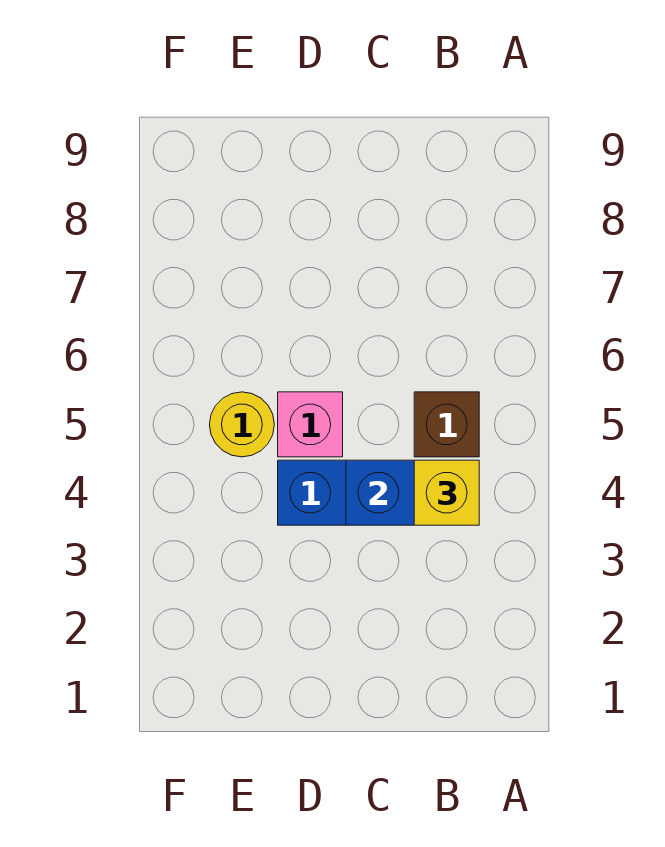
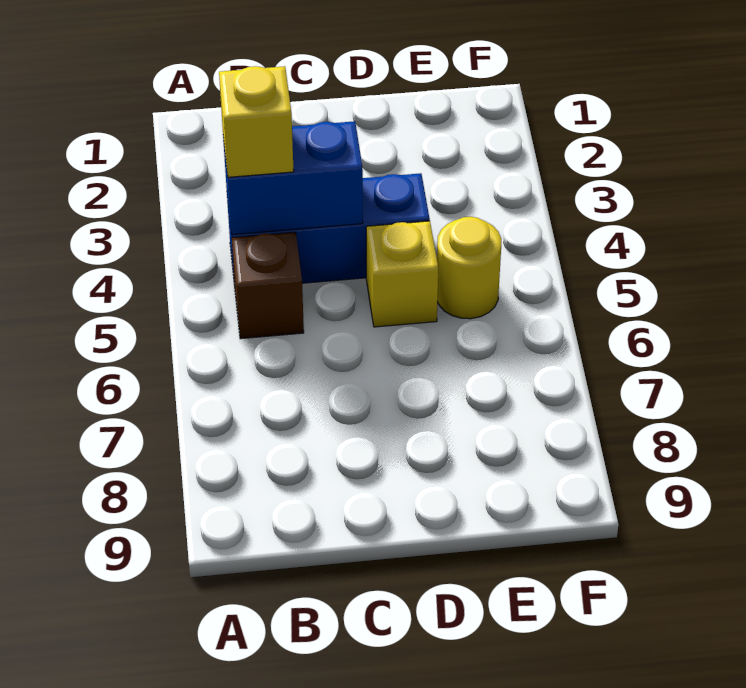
pink brick D5 level 1 -> yellow brick D5 level 1

